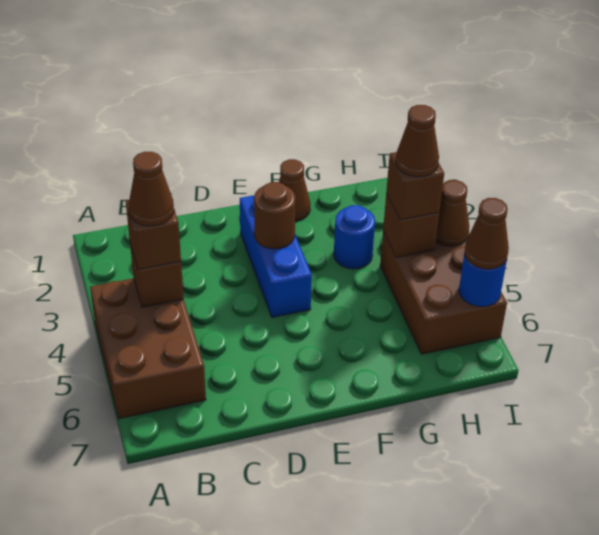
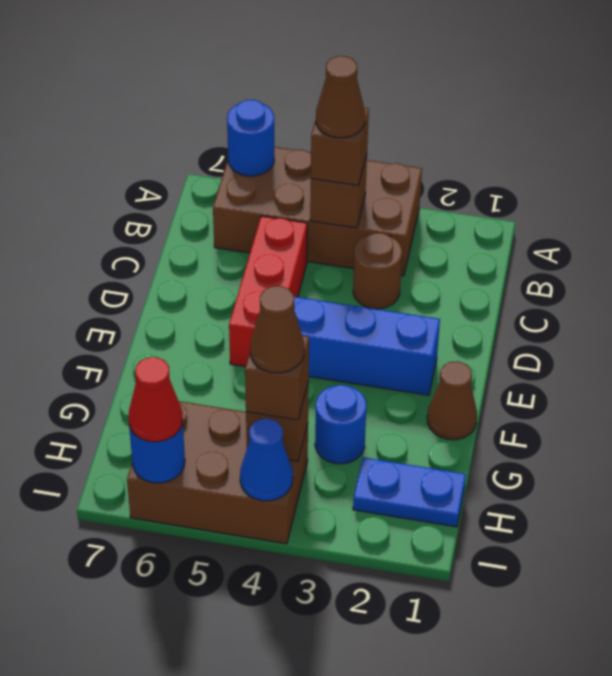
brown brick A4:B6 level 1 -> brown brick A3:B6 level 1
none -> blue round brick A6 level 2
none -> red brick C5:E5 level 1
brown round brick E3 level 2 -> brown round brick C3 level 1
none -> blue plate H1:H2 level 1
brown cone I4 level 2 -> blue cone I4 level 2
brown cone I6 level 3 -> red cone I6 level 3

